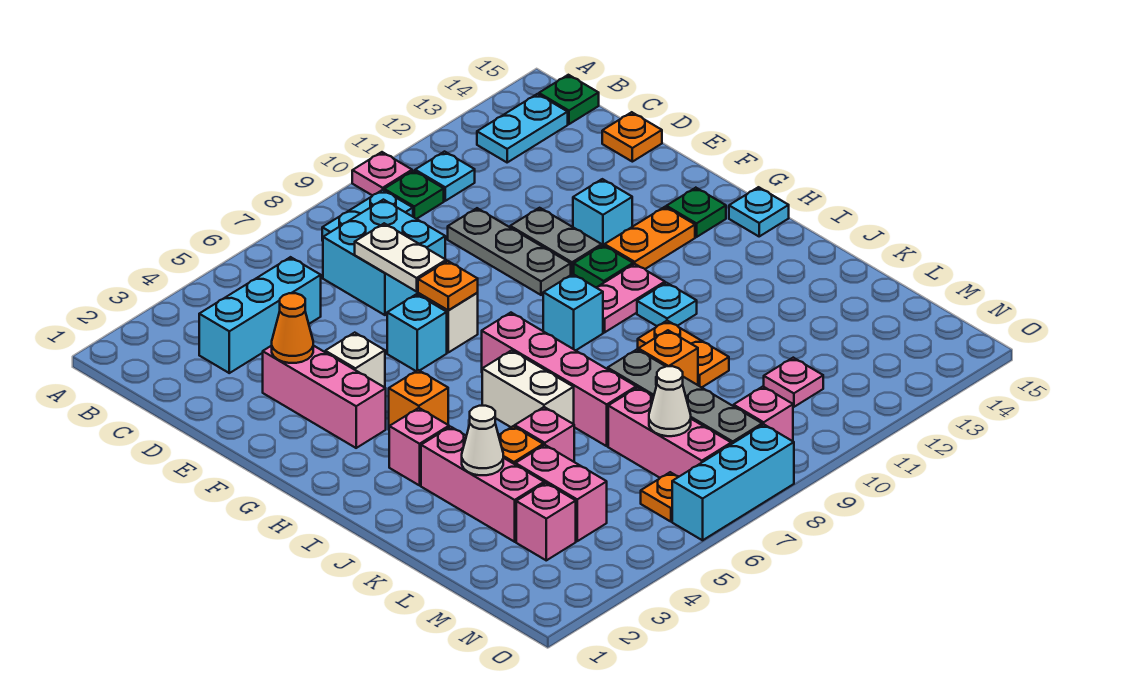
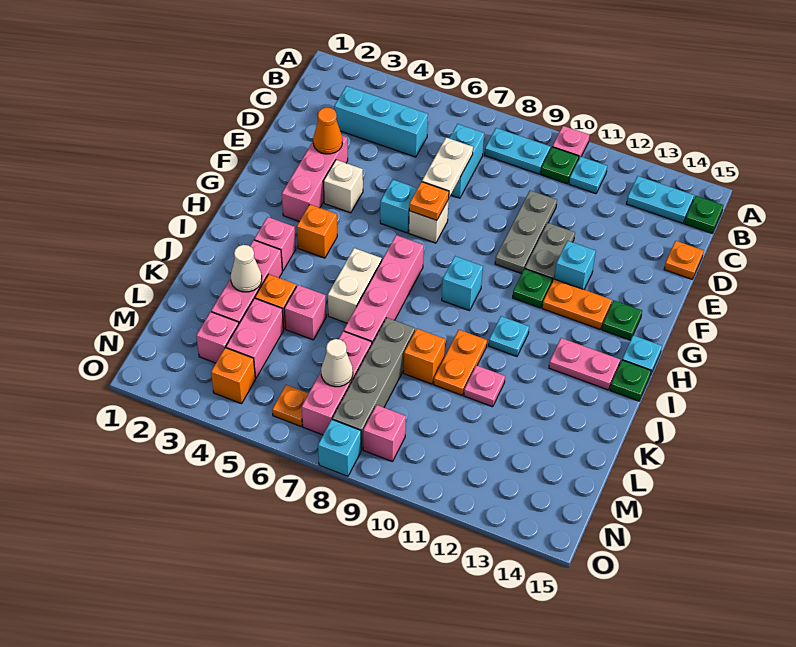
cyan brick C7:D8 level 1 -> cyan brick C7:D7 level 1
pink plate H10:H11 level 1 -> pink plate I13:I14 level 1
none -> green plate I15 level 1
pink plate M11 level 1 -> pink plate K11 level 1
none -> orange brick N4 level 1
cyan brick O6:O8 level 1 -> cyan brick O8 level 1

